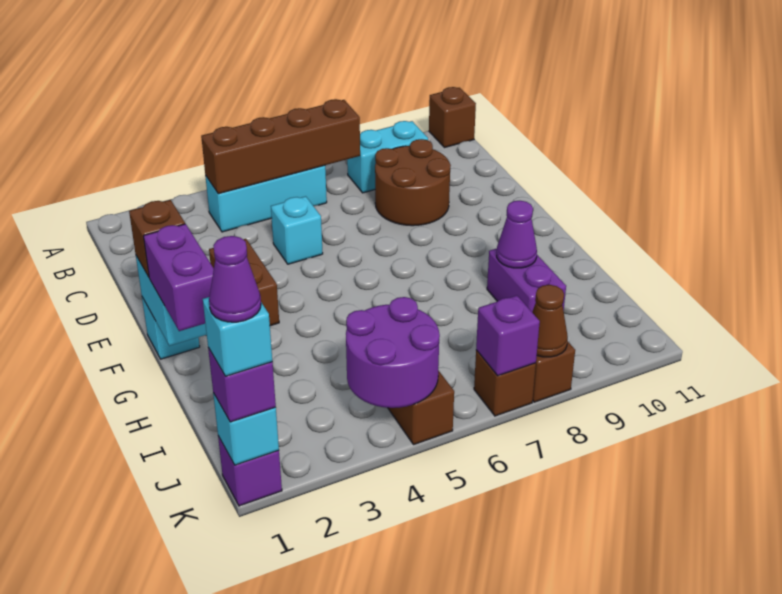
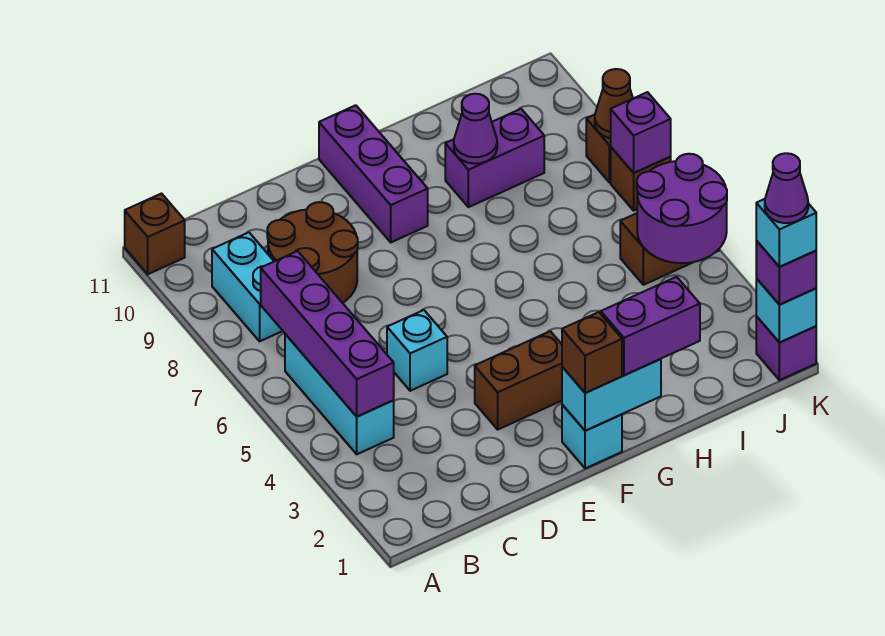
brown brick B4:B7 level 2 -> purple brick B4:B7 level 2
none -> purple brick F9:F11 level 1

